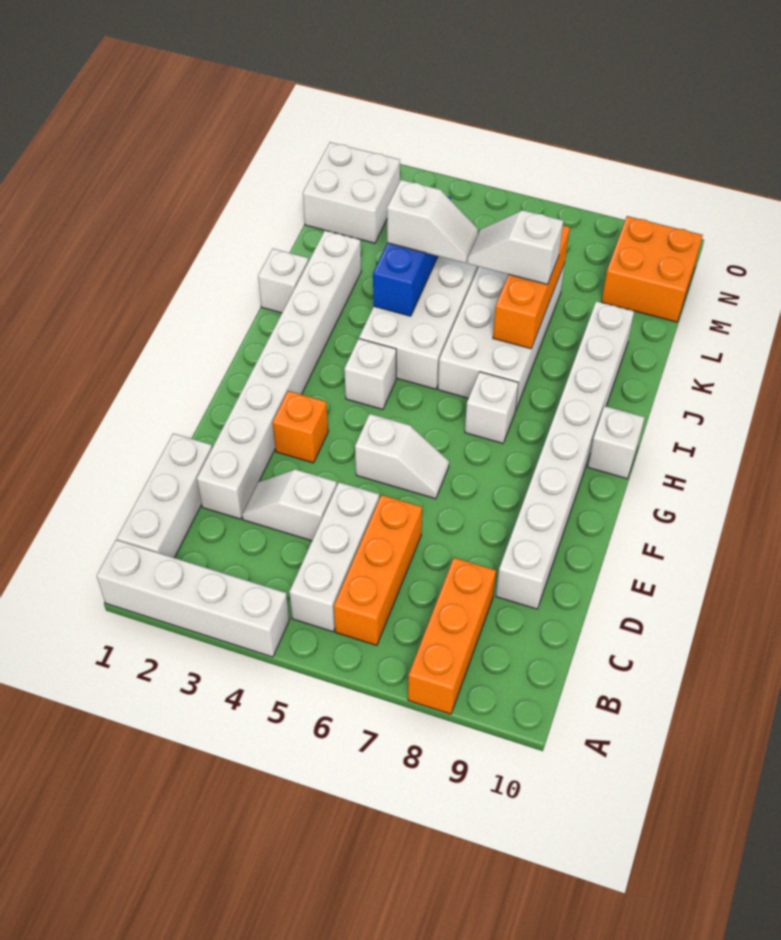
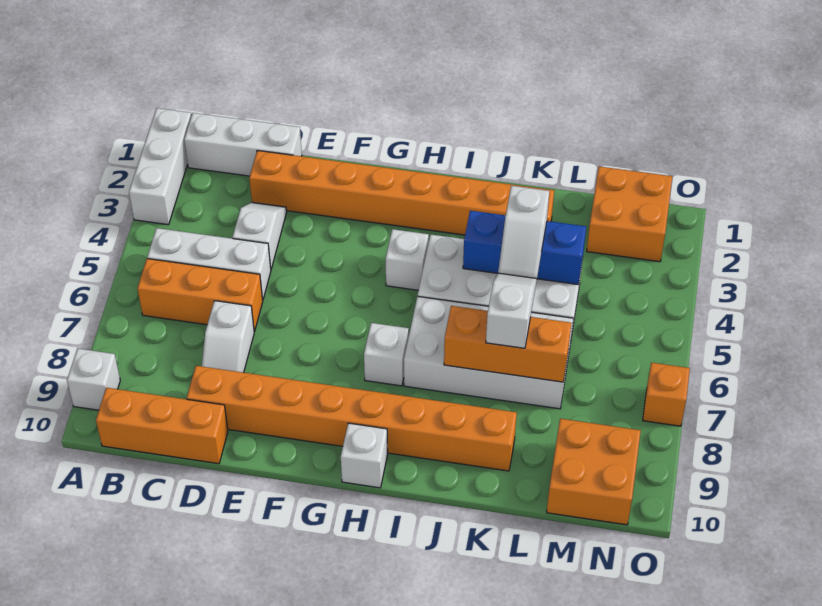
white brick A1:A4 level 1 -> white brick A1:A3 level 1
orange brick A8:C8 level 1 -> orange brick B10:D10 level 1
white brick D2:K2 level 1 -> orange brick D2:K2 level 1
white brick D9:K9 level 1 -> orange brick D9:K9 level 1
orange brick F3 level 1 -> orange brick O7 level 1
white slope F5:F6 level 1 top 5 -> white slope D7:D8 level 1 top 7
white brick J1 level 1 -> white brick A9 level 1
white brick M1:N2 level 1 -> orange brick M1:N2 level 1

